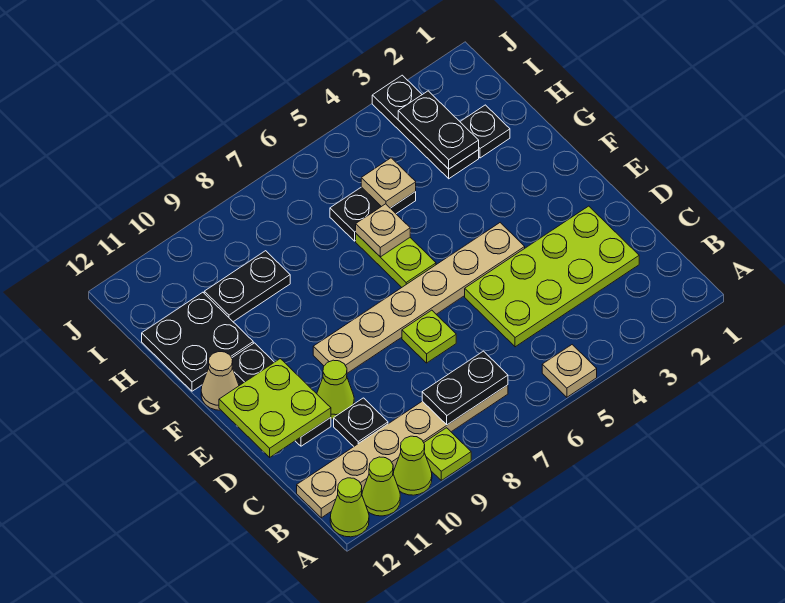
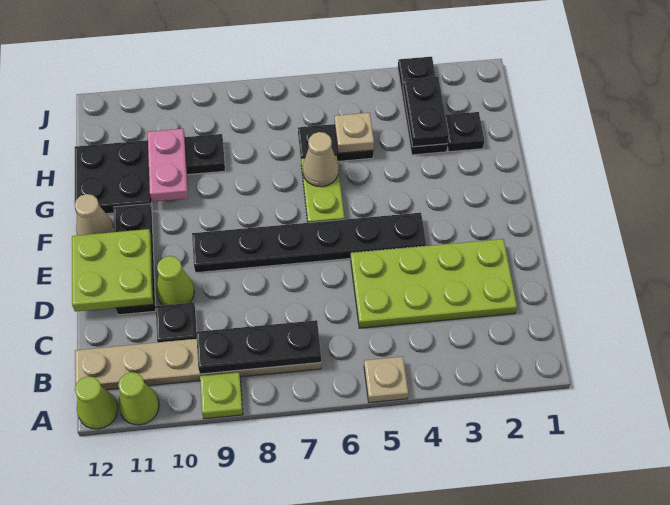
lime cone A10 level 1 -> none
black plate B7:B8 level 2 -> black plate B7:B9 level 2
lime plate D7 level 1 -> none
tan plate E4:E9 level 1 -> black plate E4:E9 level 1
tan plate G6 level 2 -> tan cone G6 level 2
none -> pink plate G10:H10 level 2

